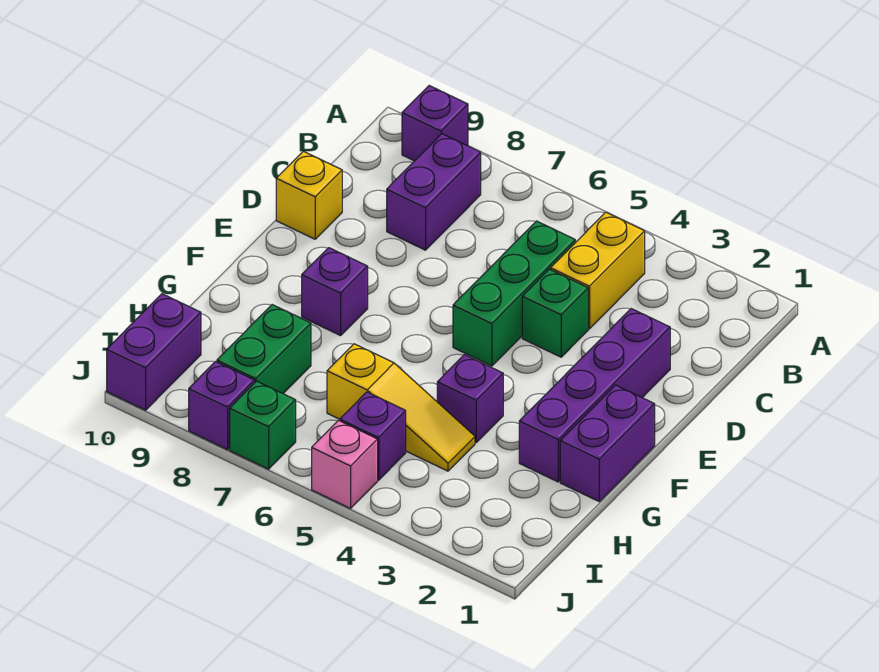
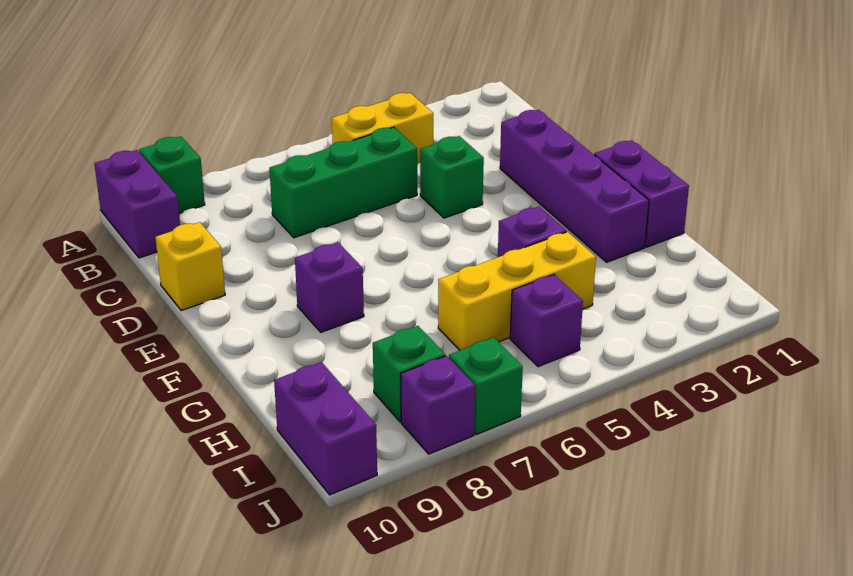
purple brick A9 level 1 -> green brick A9 level 1
yellow brick B4:C4 level 1 -> yellow brick B4:B5 level 1
purple brick B8:C8 level 1 -> purple brick A10:B10 level 1
green brick C5:E5 level 1 -> green brick C5:C7 level 1
yellow slope H4:H6 level 1 top 6 -> yellow brick H4:H6 level 1
green brick H8:I8 level 1 -> green brick I8 level 1
pink brick J5 level 1 -> none

